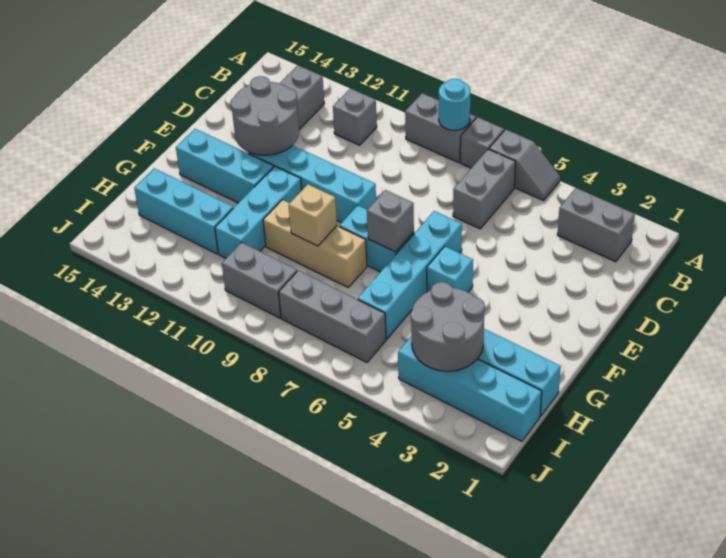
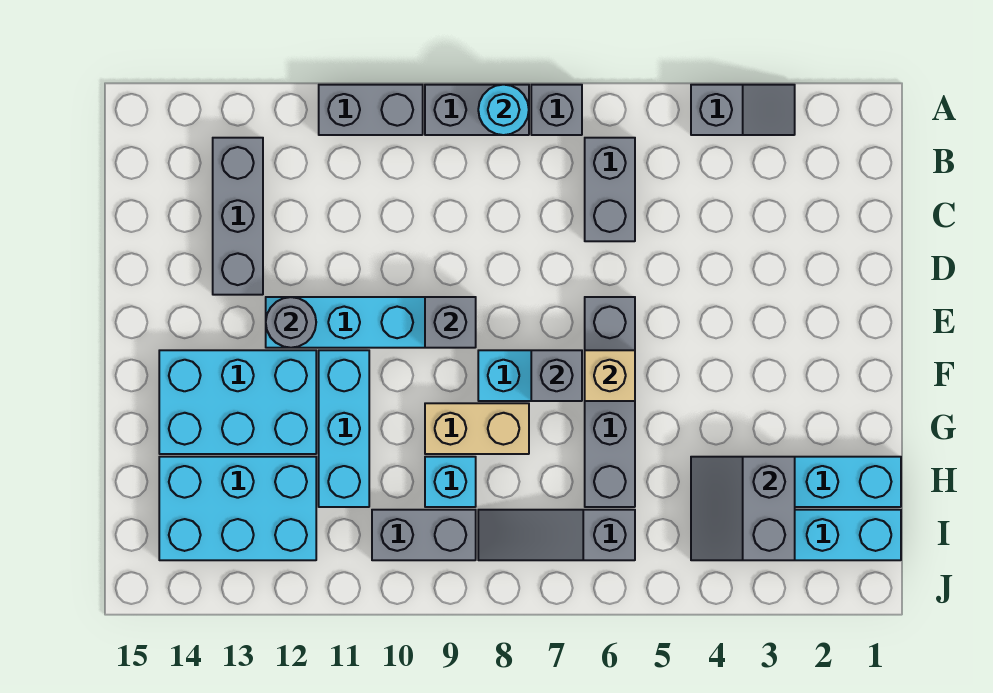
grey slope A5:A6 level 1 top 6 -> grey slope A3:A4 level 1 top 4
grey brick B2:B3 level 1 -> grey brick A10:A11 level 1
grey brick B11 level 1 -> grey brick E9 level 2
grey round brick D12:E13 level 2 -> grey round brick E12 level 2
cyan brick E6:H6 level 1 -> grey brick E6:H6 level 1
cyan brick F5 level 1 -> cyan brick H9 level 1
cyan brick F12:F14 level 1 -> cyan brick F12:G14 level 1
tan brick G8:G10 level 1 -> tan brick G8:G9 level 1
tan brick G9 level 2 -> tan brick F6 level 2
grey round brick H3:I4 level 2 -> grey slope H3:I4 level 2 top 3
cyan brick H12:H14 level 1 -> cyan brick H12:I14 level 1
grey brick I6:I8 level 1 -> grey slope I6:I8 level 1 top 6

